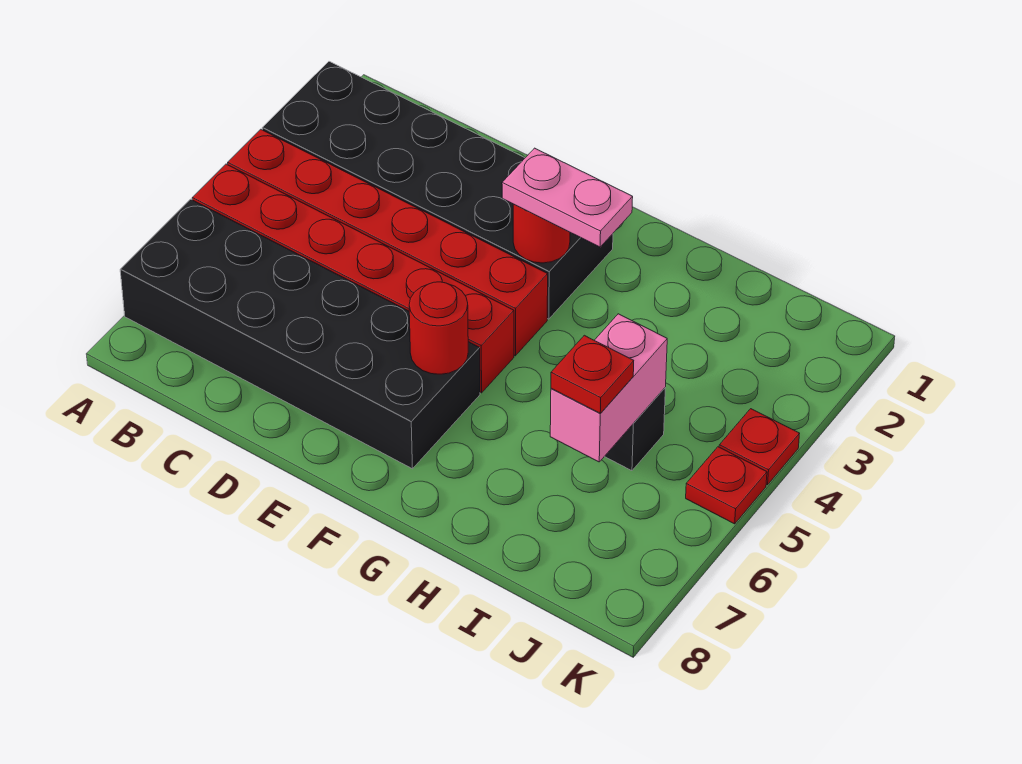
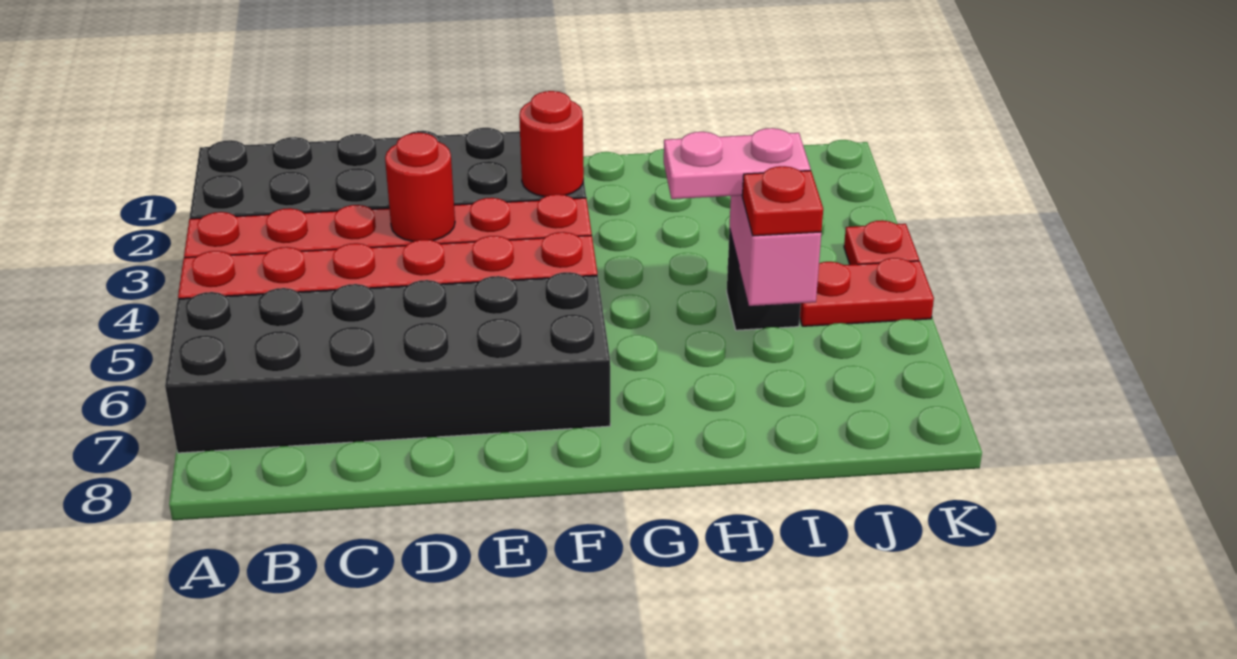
pink plate F3:G3 level 3 -> pink plate H5:I5 level 3
red round brick F6 level 2 -> red round brick D4 level 2
red plate K5 level 1 -> red plate J5:K5 level 1

